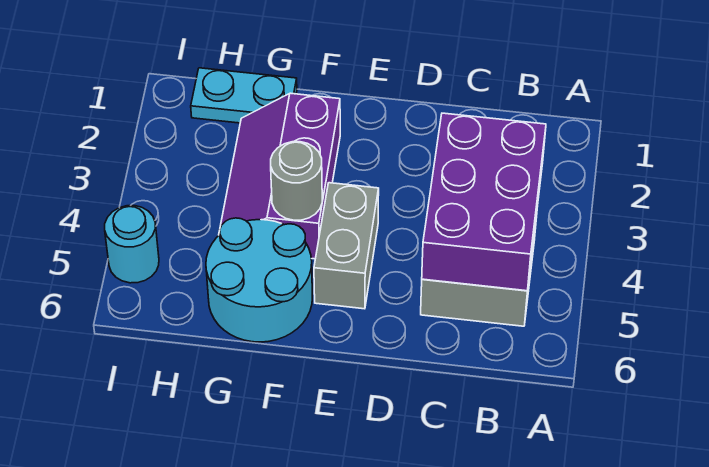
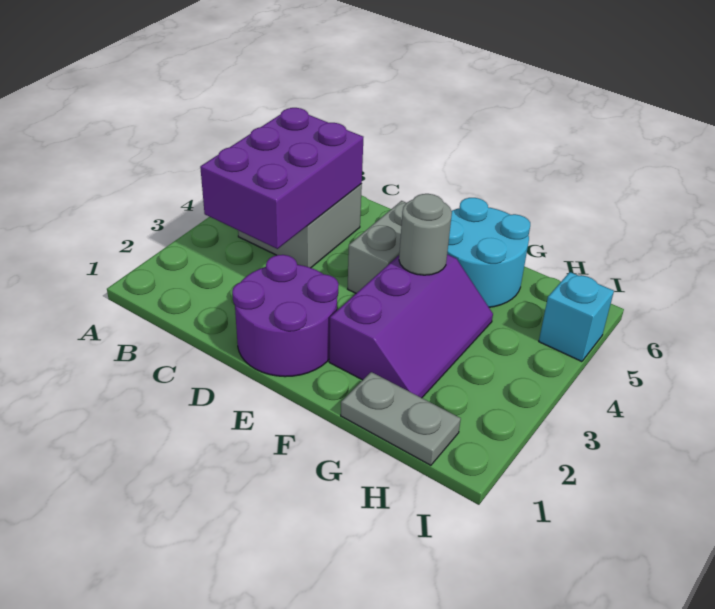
none -> purple round brick D1:E2 level 1
cyan plate G1:H1 level 1 -> grey plate G1:H1 level 1
cyan round brick I5 level 1 -> cyan brick I5 level 1

